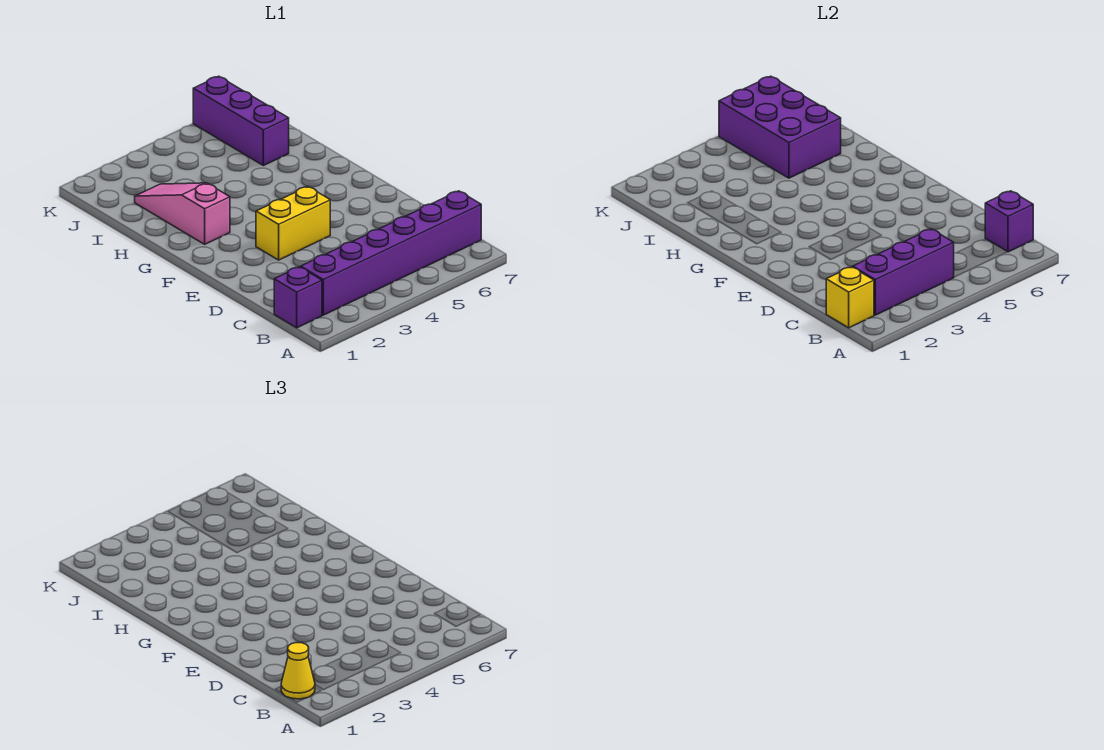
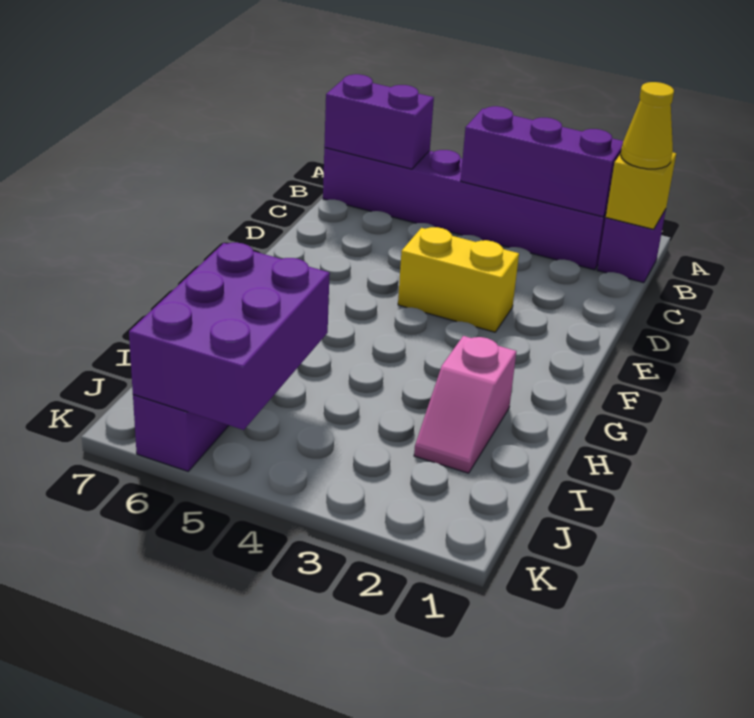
purple brick B7 level 2 -> purple brick B6:B7 level 2
pink slope G2:I2 level 1 top G -> pink slope H2:I2 level 1 top H

